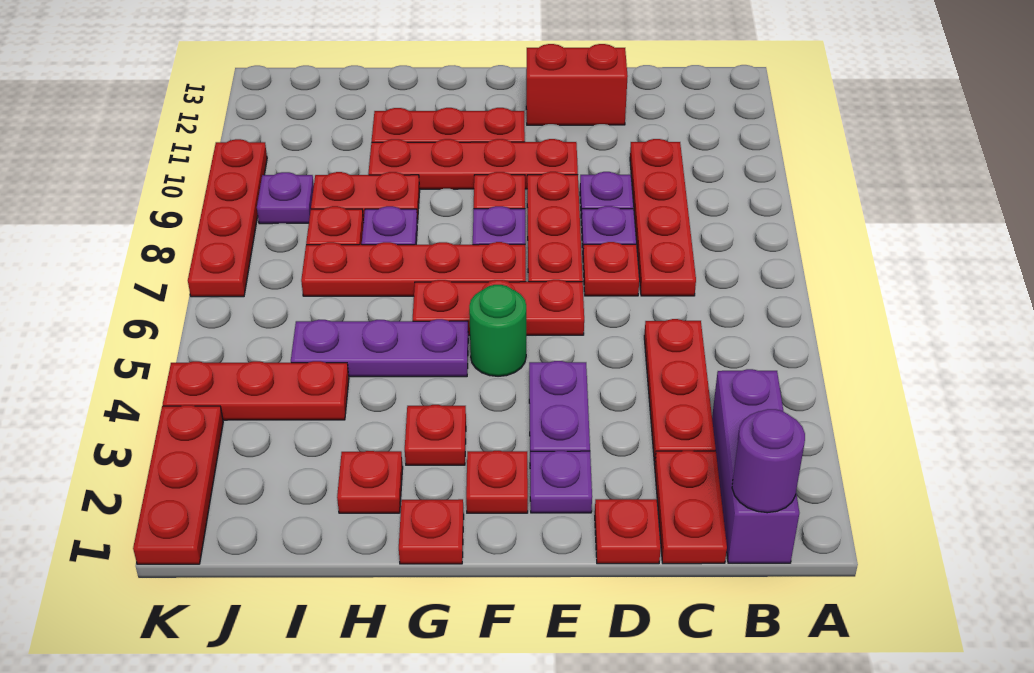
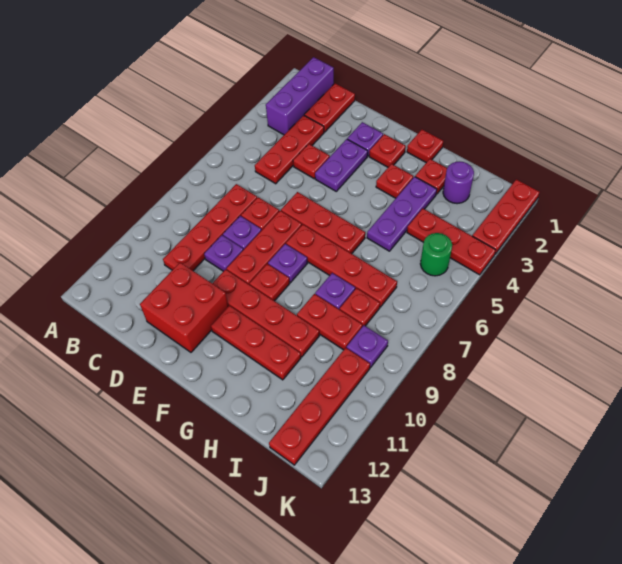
purple round brick B1 level 2 -> purple round brick I2 level 1
red plate D1 level 1 -> red plate D4 level 1
red brick D12:E12 level 1 -> red brick D11:E12 level 1
green round brick F5 level 1 -> green round brick J5 level 1
purple plate G5:I5 level 1 -> purple plate H3:H5 level 1
red plate K7:K10 level 1 -> red plate J10:J13 level 1

